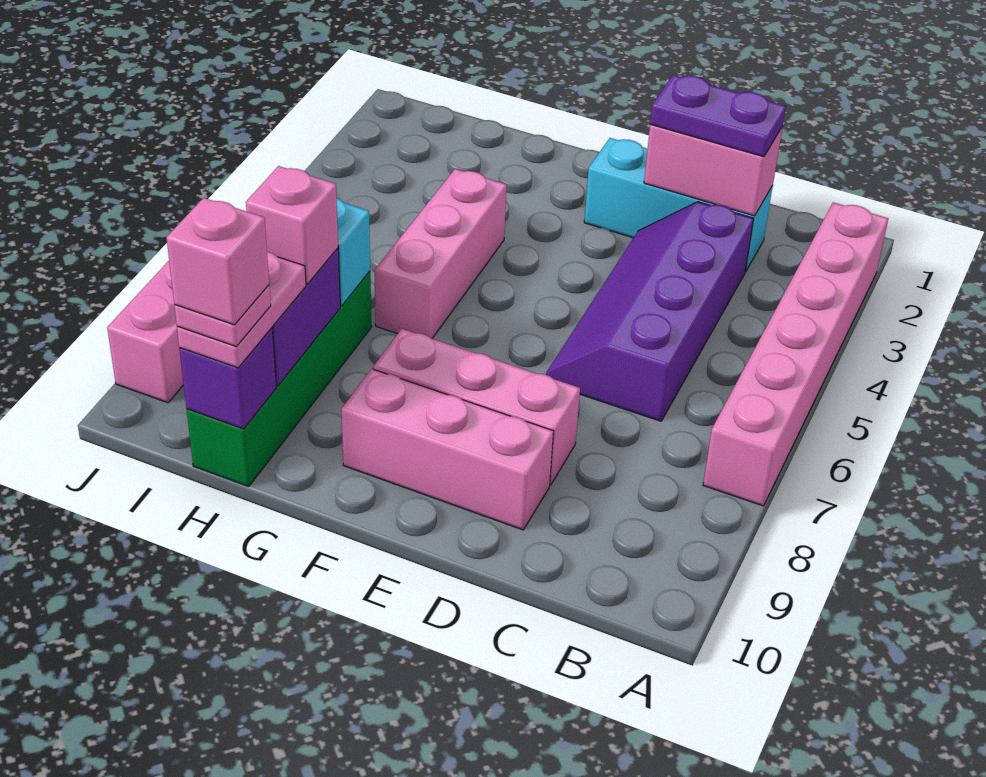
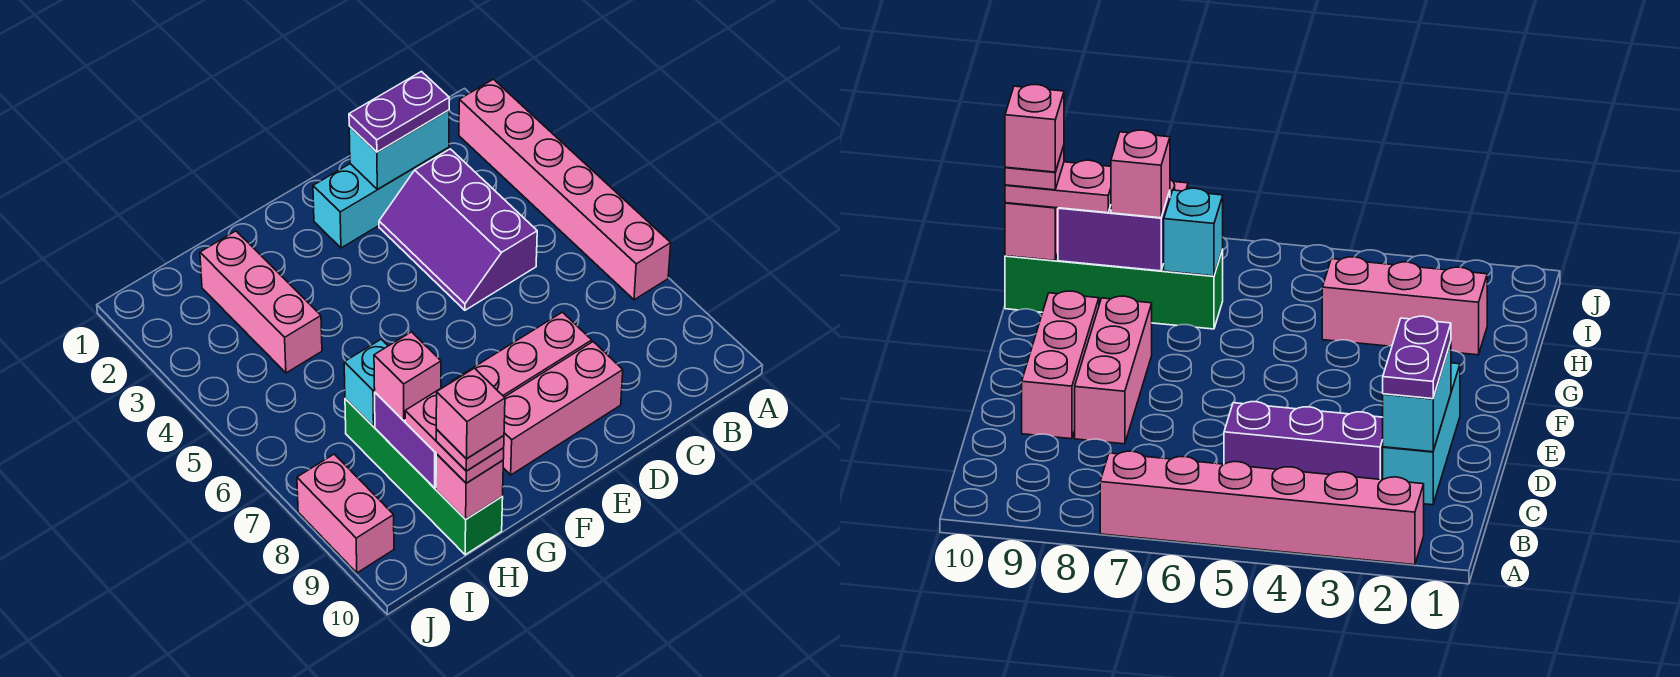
pink brick C2:D2 level 2 -> cyan brick C2:D2 level 2
purple slope C3:D6 level 1 top C -> purple slope C3:D5 level 1 top C
pink brick G4:G6 level 1 -> pink brick H2:H4 level 1
purple brick H10 level 2 -> pink brick H10 level 2

